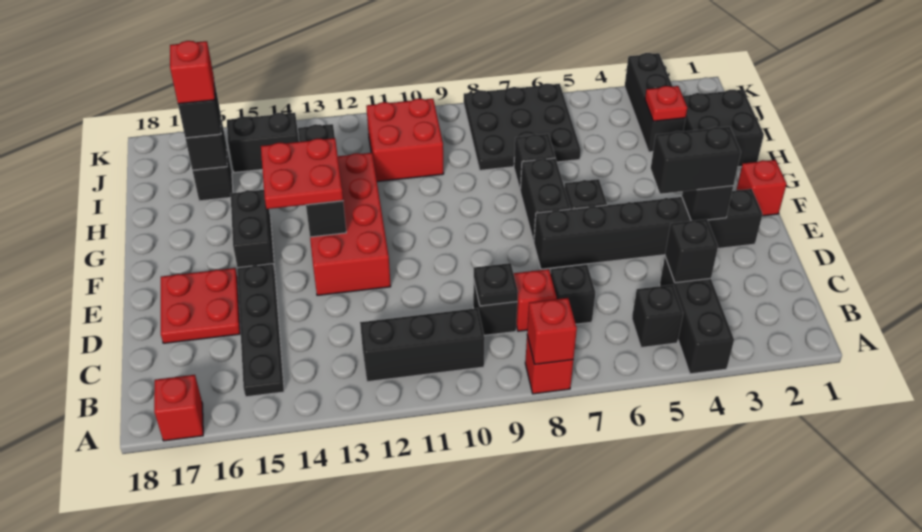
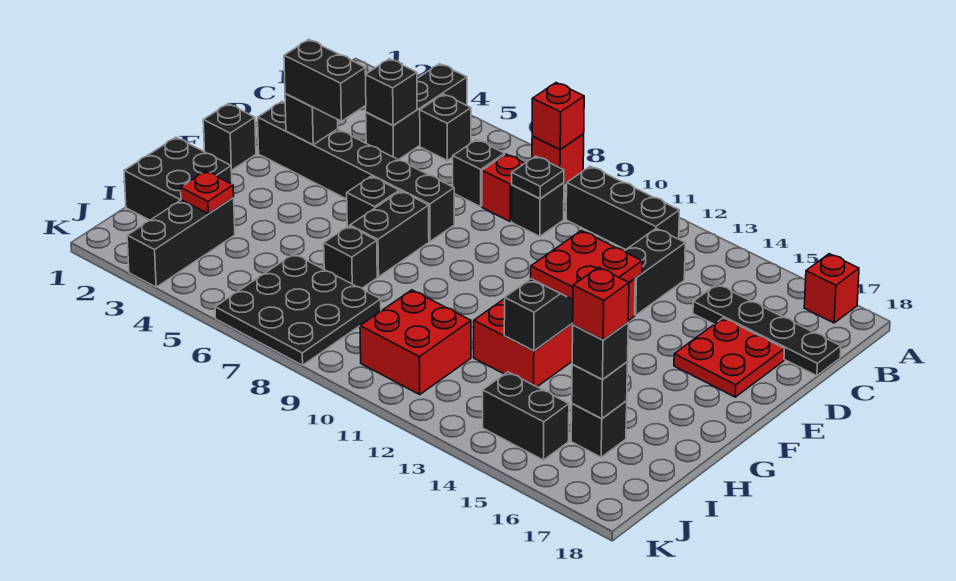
black plate B15:E15 level 1 -> black plate C15:C18 level 1
red brick F1 level 1 -> black brick F1 level 1
black brick F15:G15 level 1 -> black brick C13:D13 level 1

